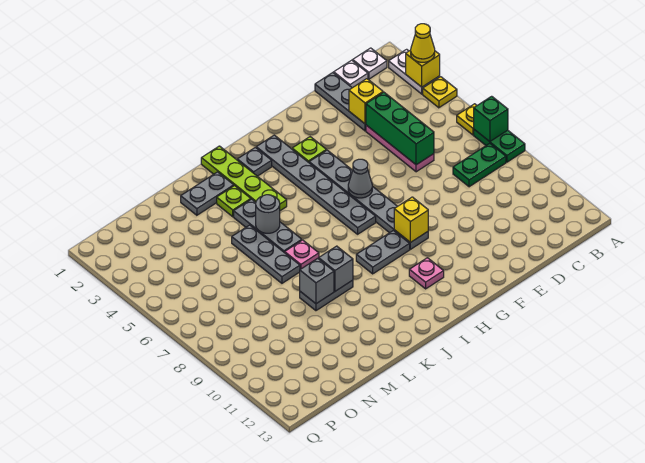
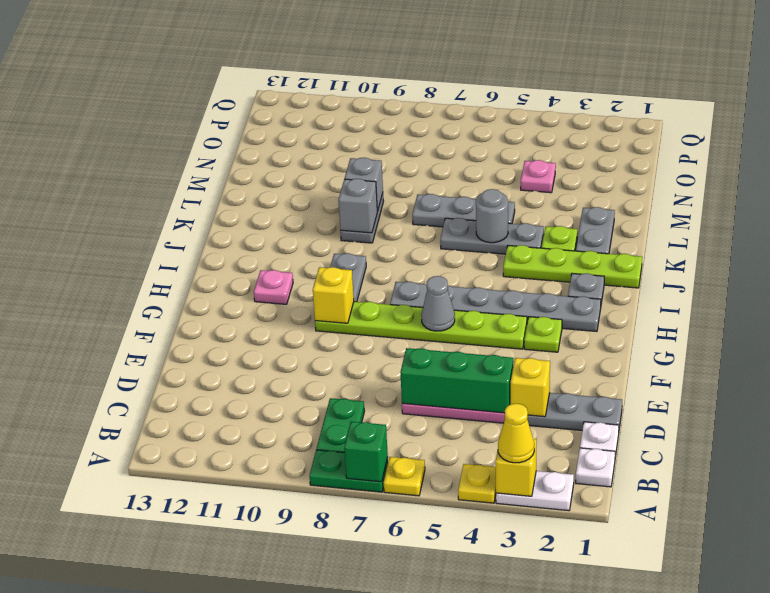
grey plate G4:G9 level 1 -> lime plate G4:G9 level 1
pink plate K7 level 1 -> pink plate N4 level 1

